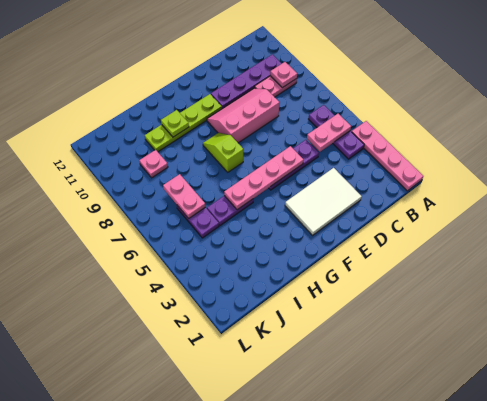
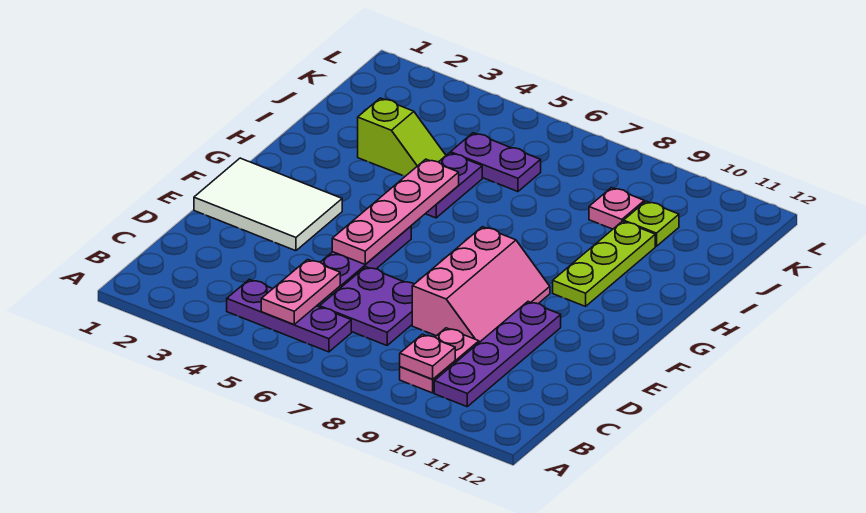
pink plate A1:A4 level 1 -> none
none -> purple plate C6:D7 level 1
white tile D2:F3 level 1 -> white tile E1:F3 level 1
lime plate F10:I10 level 1 -> lime plate G10:I10 level 1
lime slope G7:G8 level 1 top 7 -> lime slope I3:I4 level 1 top 3
lime plate H10 level 2 -> lime plate J10 level 1
pink plate J6:J7 level 2 -> none

